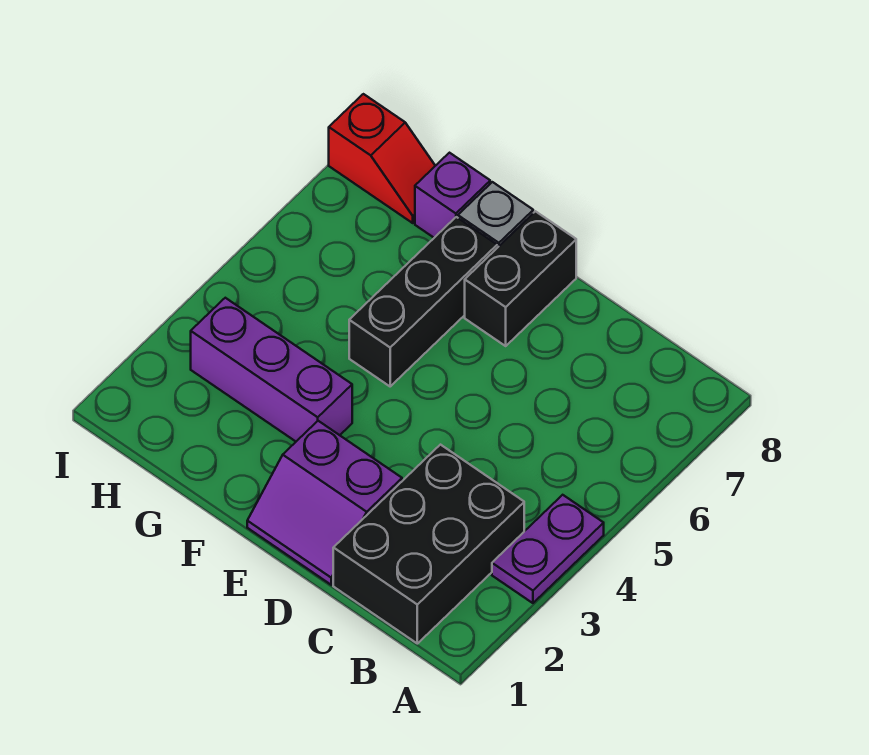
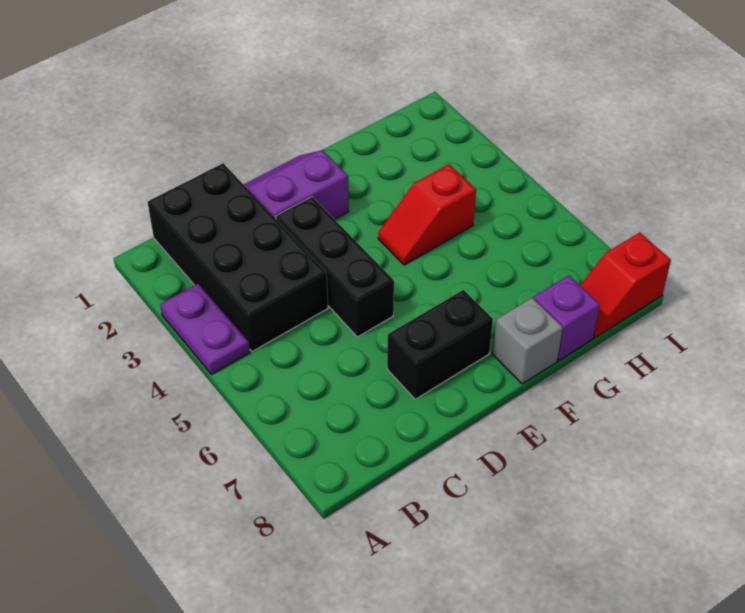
black brick B1:C3 level 1 -> black brick B1:C4 level 1
black brick E7:E8 level 1 -> black brick D7:E7 level 1
purple brick F3:H3 level 1 -> none
none -> red slope F4:G4 level 1 top G
black brick F5:F7 level 1 -> black brick D3:D5 level 1

